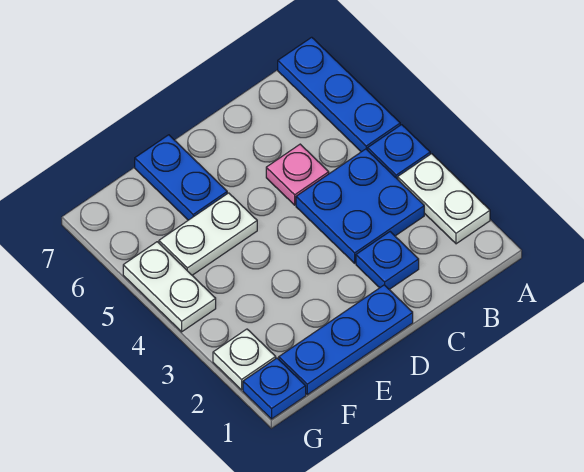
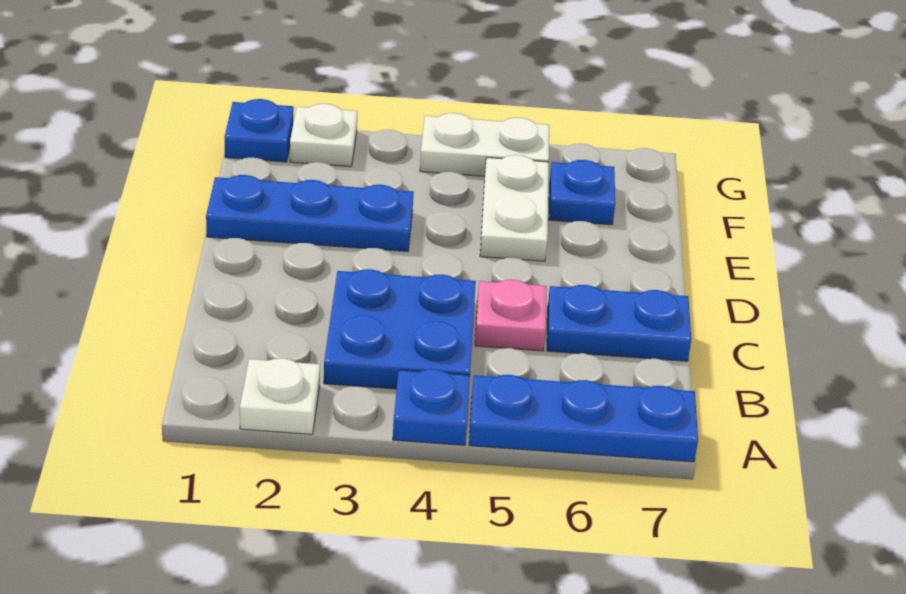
white plate A2:A3 level 1 -> white plate A2 level 1
blue plate C2 level 1 -> blue plate F6 level 1
blue plate D1:F1 level 1 -> blue plate E1:E3 level 1
blue plate E6:E7 level 1 -> blue plate C6:C7 level 1

